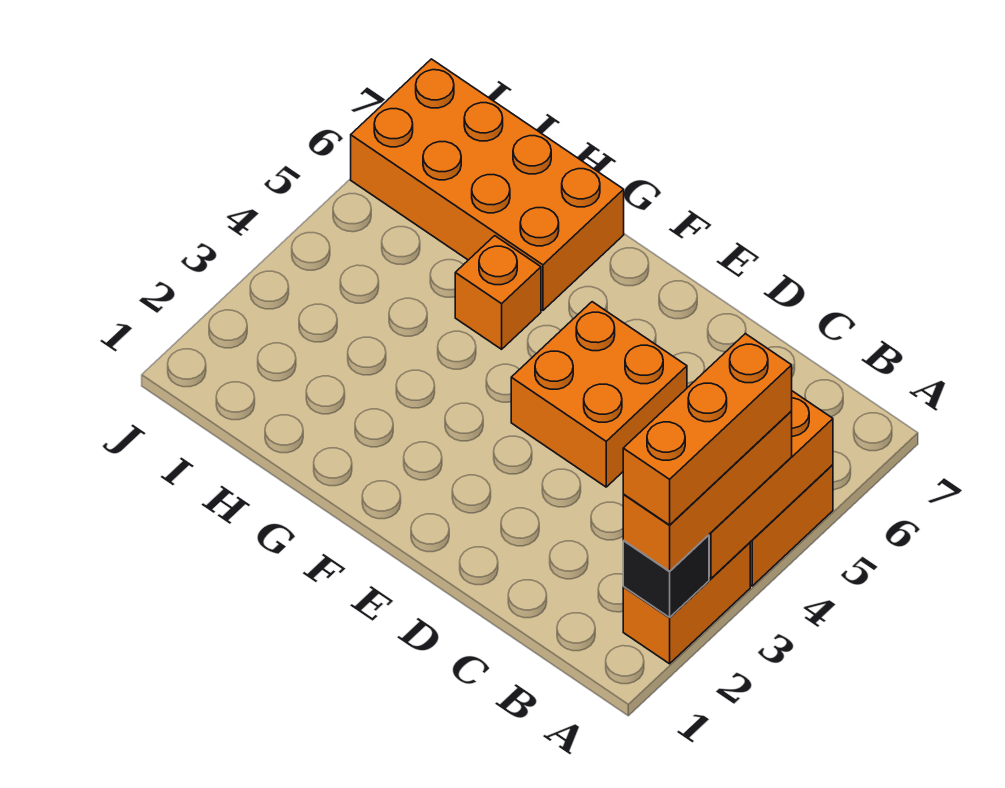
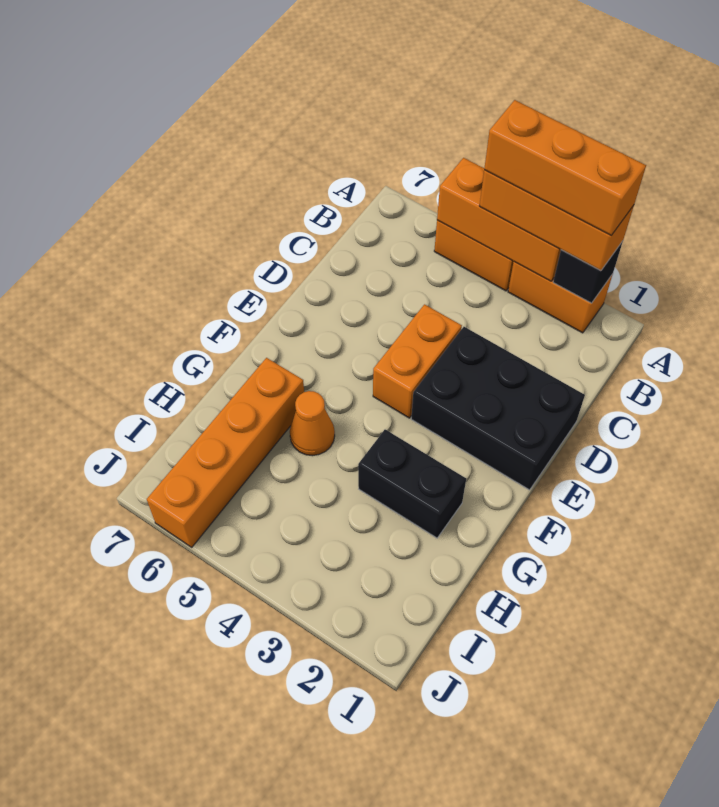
none -> black brick D1:E3 level 1
orange brick D4:E5 level 1 -> orange brick D4:E4 level 1
none -> black brick G2:G3 level 1
orange brick G5 level 1 -> orange cone G5 level 1
orange brick G6:J7 level 1 -> orange brick G6:J6 level 1

